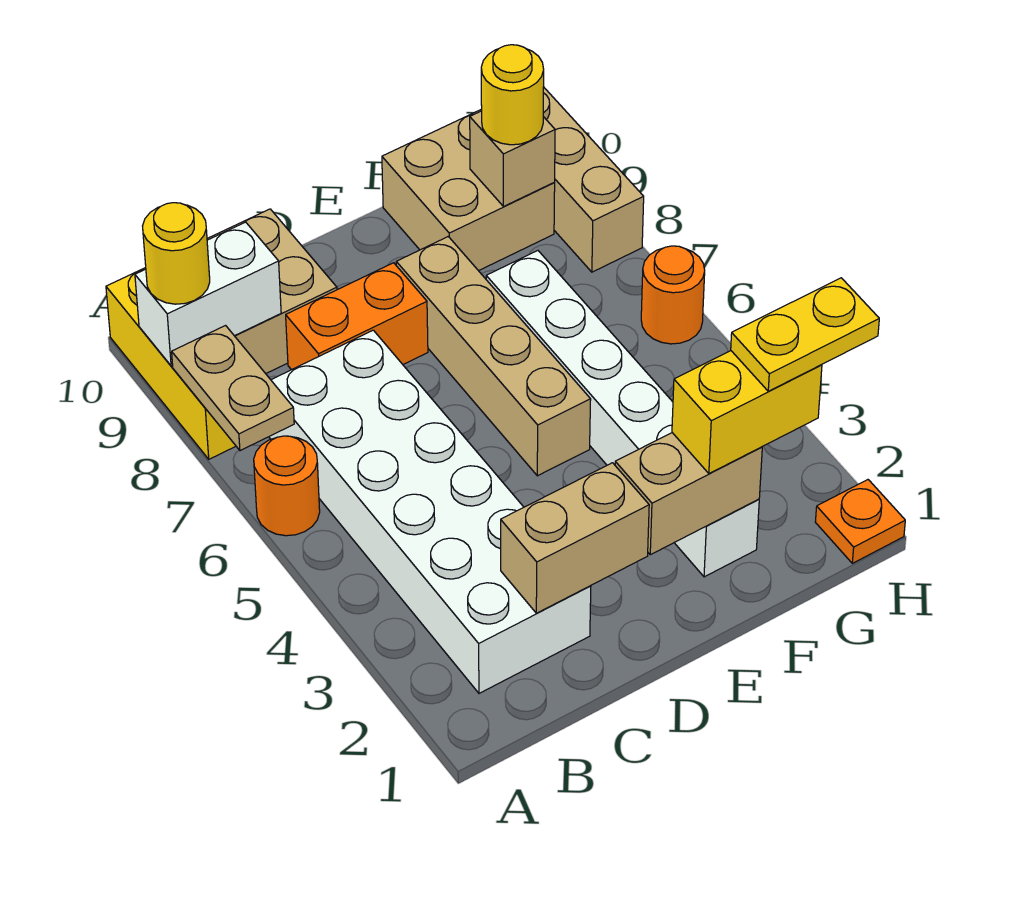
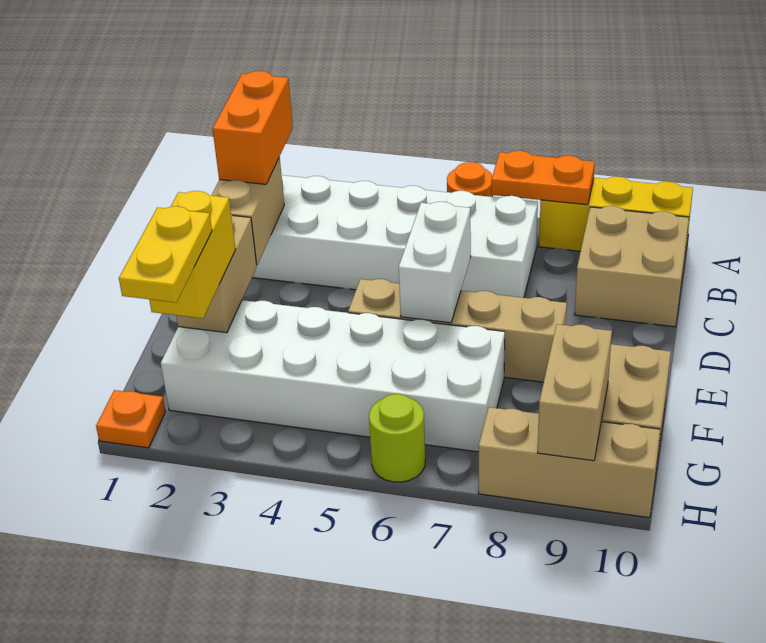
tan plate A7:A8 level 2 -> orange plate A7:A8 level 2
white brick A9:B9 level 2 -> white brick D6:E6 level 2
yellow round brick A9 level 3 -> none
orange brick C8:D8 level 1 -> orange brick B2:C2 level 3
white brick F2:F7 level 1 -> white brick F2:G7 level 1
tan brick G9 level 2 -> tan brick G9:H9 level 2
yellow round brick G9 level 3 -> none
orange round brick H6 level 1 -> lime round brick H6 level 1

